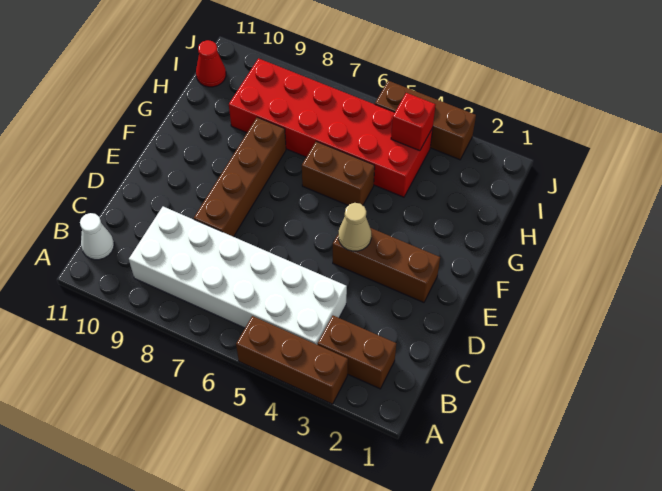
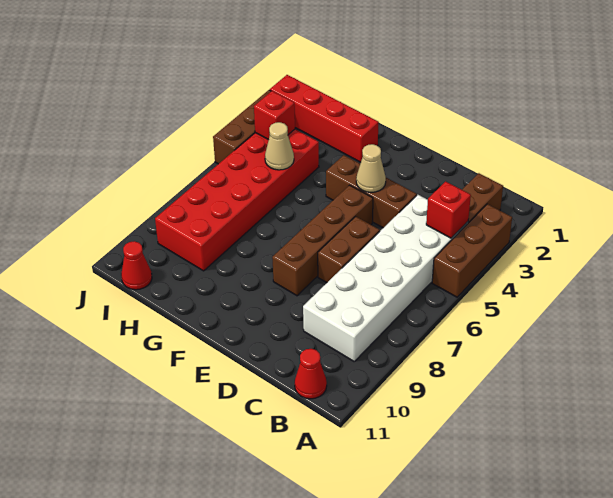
none -> red brick B4 level 2
white cone B11 level 1 -> red cone B11 level 1
brown brick D8:G8 level 1 -> brown brick E5:E8 level 1
brown brick E2:E4 level 1 -> brown brick D4:F4 level 1
none -> red brick G2:J2 level 1
brown brick G5:G6 level 1 -> brown brick D6:D7 level 1
none -> tan cone H5 level 2

